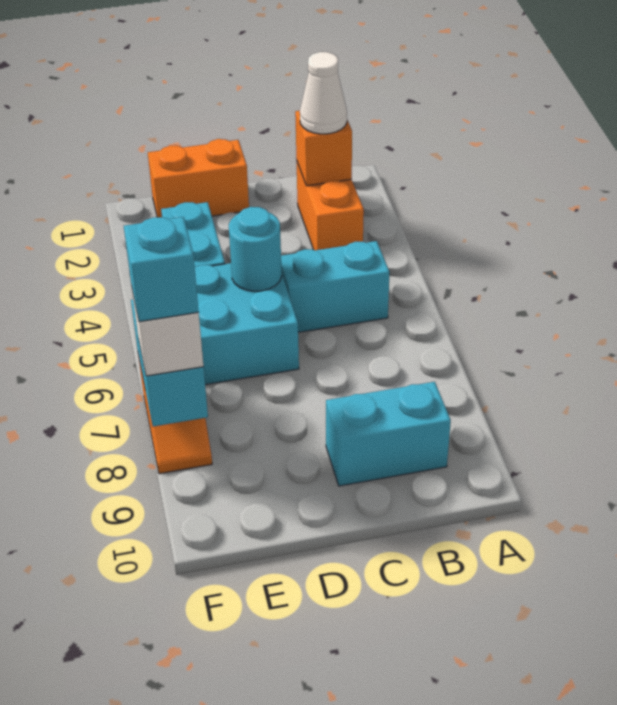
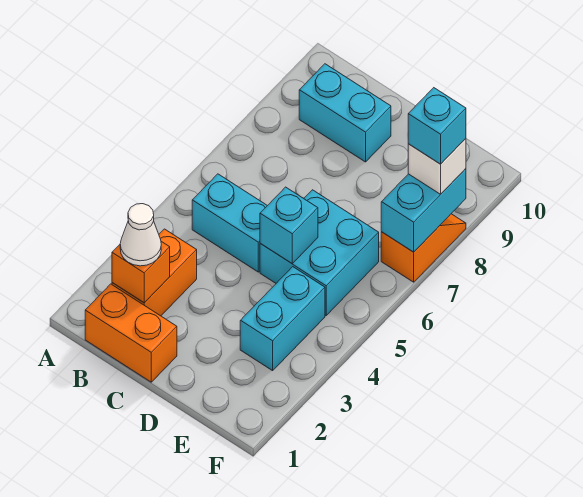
orange brick D1:E1 level 1 -> orange brick B1:C1 level 1
cyan round brick D5 level 2 -> cyan brick D5 level 2

